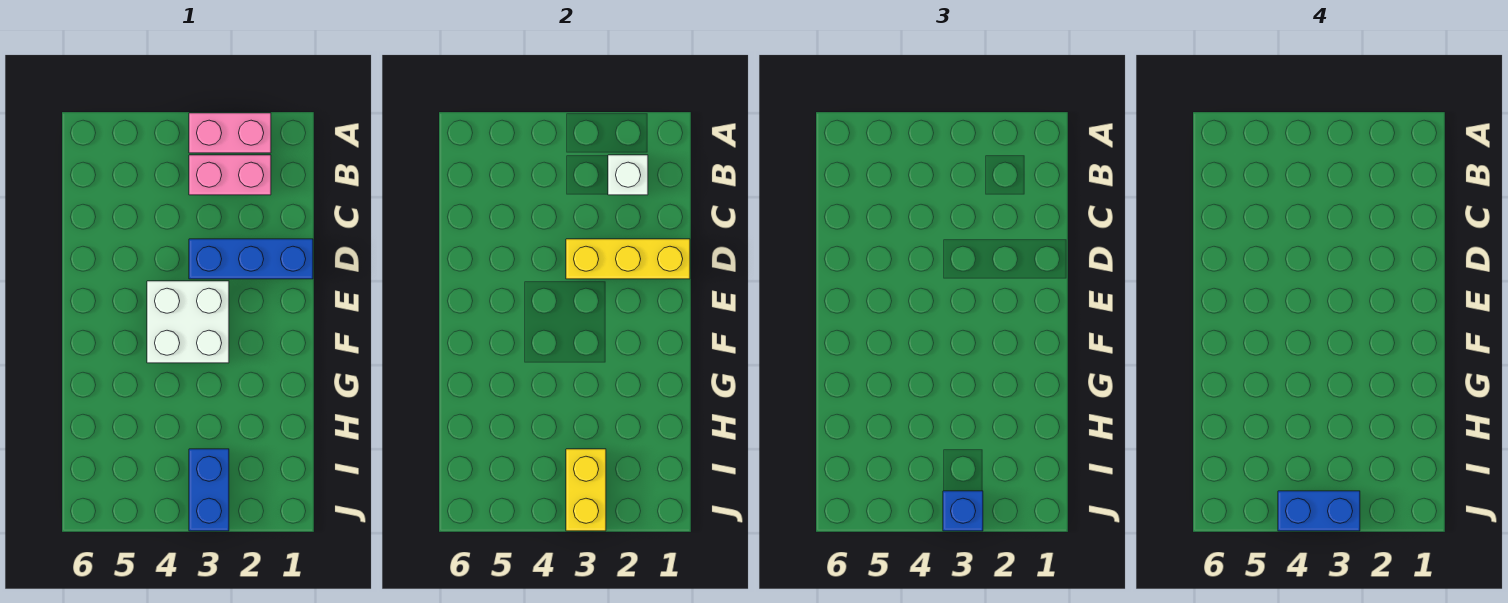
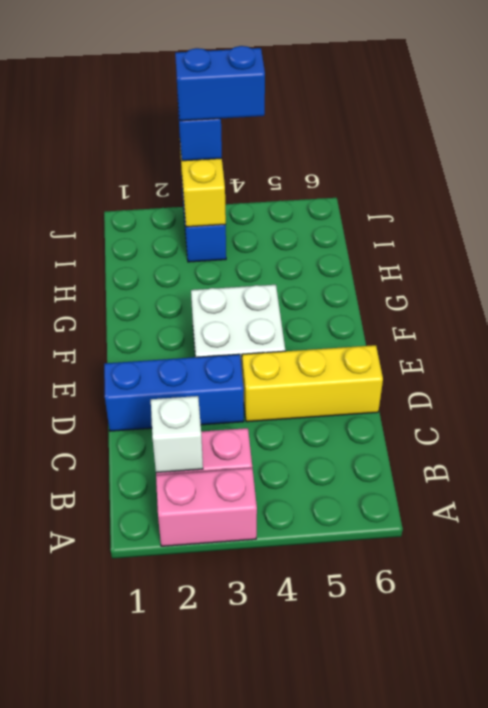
yellow brick D1:D3 level 2 -> yellow brick D4:D6 level 1

